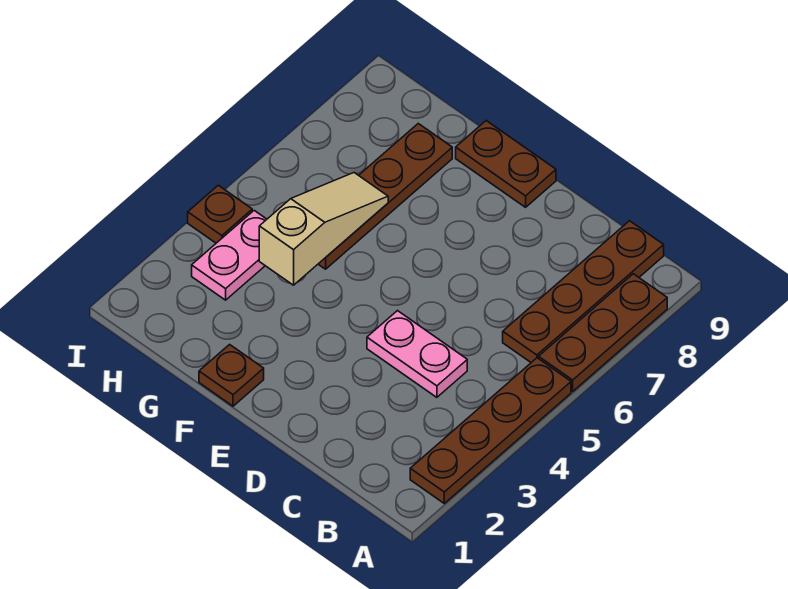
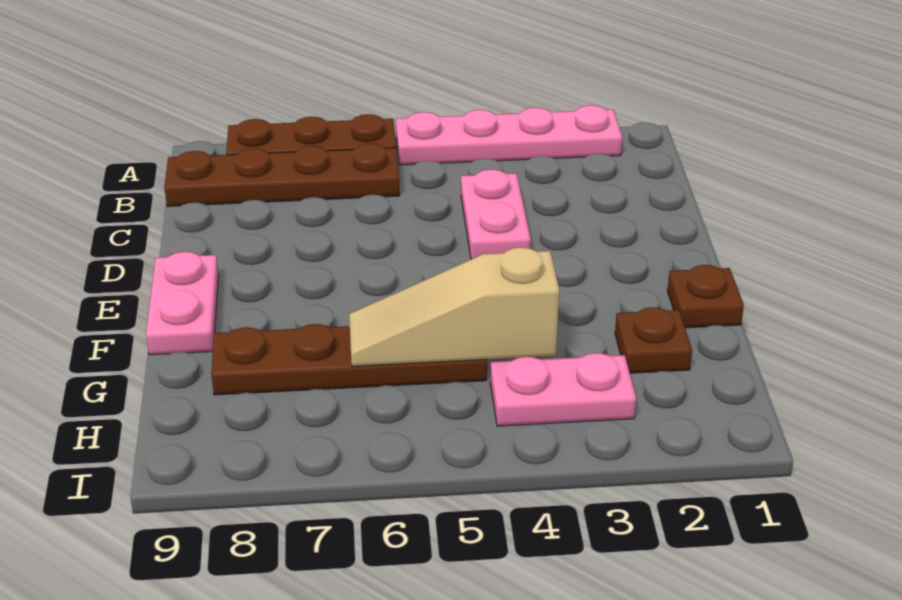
brown plate A2:A5 level 1 -> pink plate A2:A5 level 1
brown plate E9:F9 level 1 -> pink plate E9:F9 level 1
brown plate I4 level 1 -> brown plate G2 level 1

